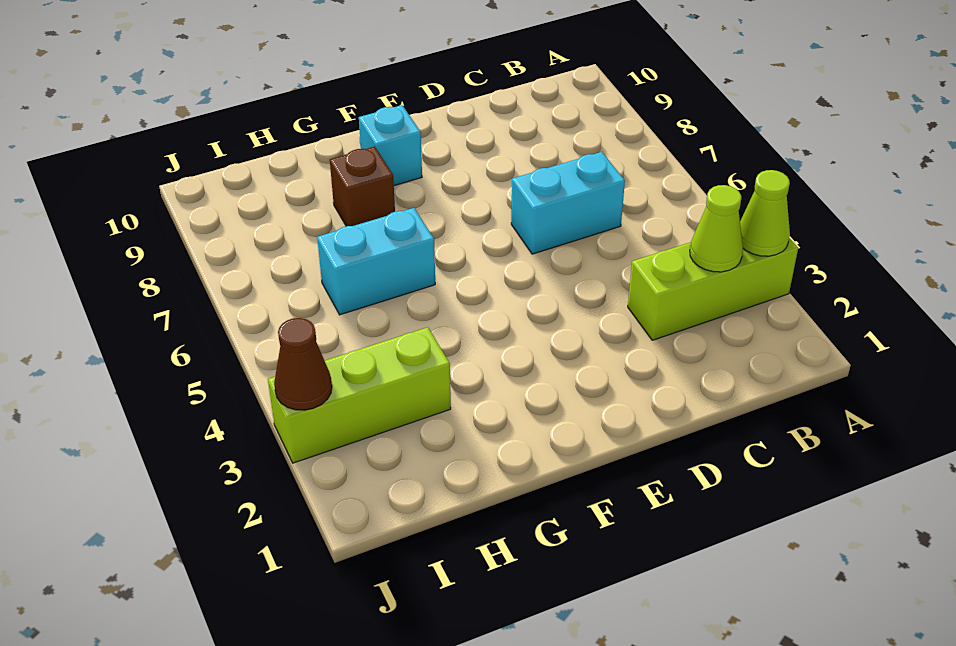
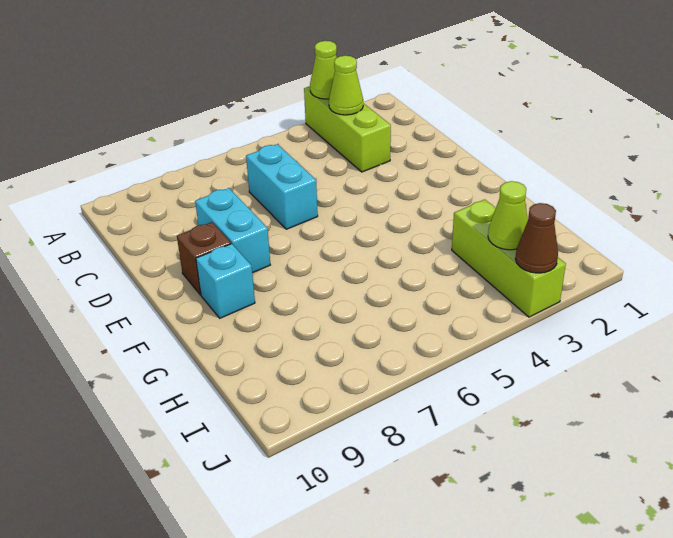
cyan brick G6:H6 level 1 -> cyan brick D8:E8 level 1
brown brick G8 level 1 -> brown brick E9 level 1
none -> lime cone I3 level 2

